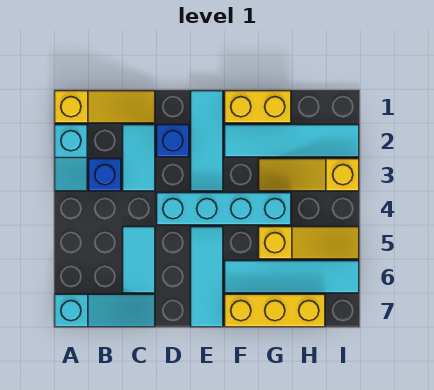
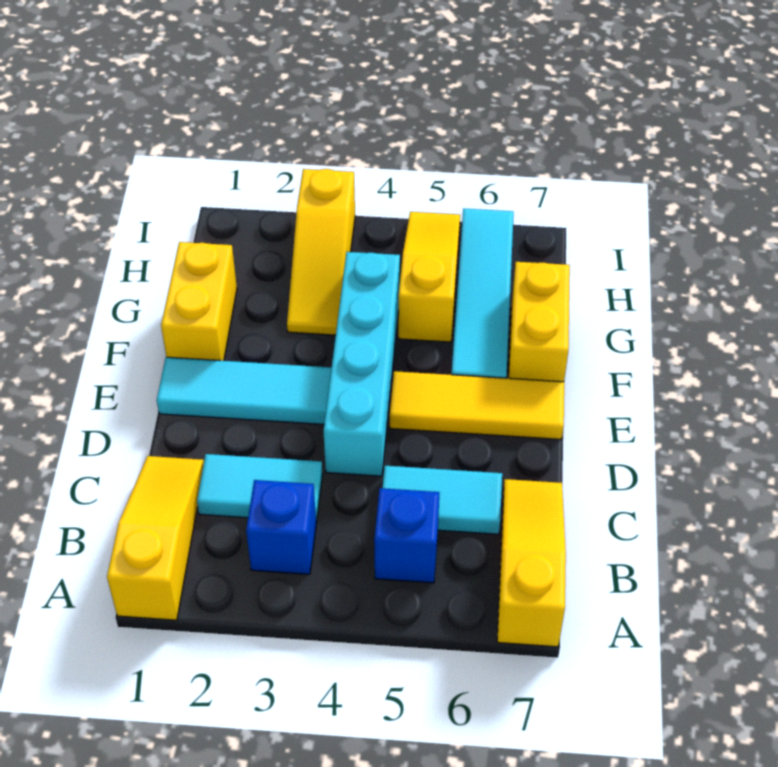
cyan slope A2:A3 level 1 top 2 -> none
cyan slope A7:C7 level 1 top A -> yellow slope A7:C7 level 1 top A
blue brick D2 level 1 -> blue brick B5 level 1
cyan tile E5:E7 level 1 -> yellow tile E5:E7 level 1
cyan tile F2:I2 level 1 -> none
yellow brick F7:H7 level 1 -> yellow brick F7:G7 level 1

